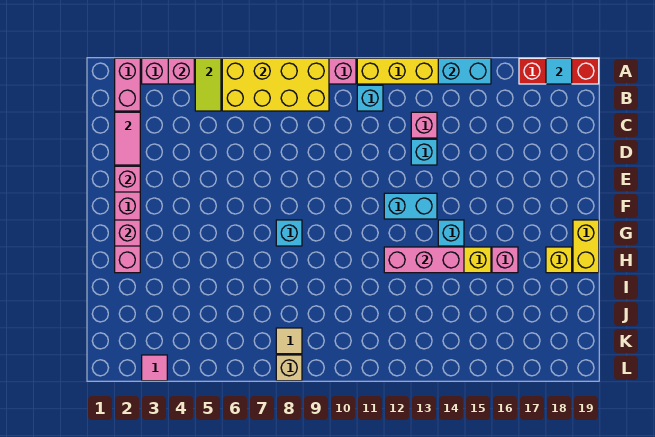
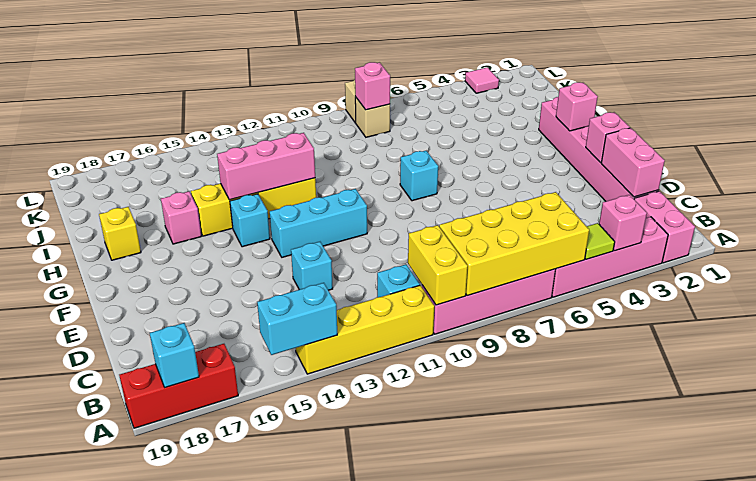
lime tile A5:B5 level 2 -> lime tile A5 level 2
cyan tile A18 level 2 -> cyan brick A18 level 2
pink tile C2:D2 level 2 -> pink brick C2:D2 level 2
pink brick C13 level 1 -> pink brick K8 level 2
cyan brick F12:F13 level 1 -> cyan brick F11:F13 level 1
yellow brick G19:H19 level 1 -> yellow brick A10:B10 level 2
tan tile K8 level 1 -> tan brick K8 level 1

